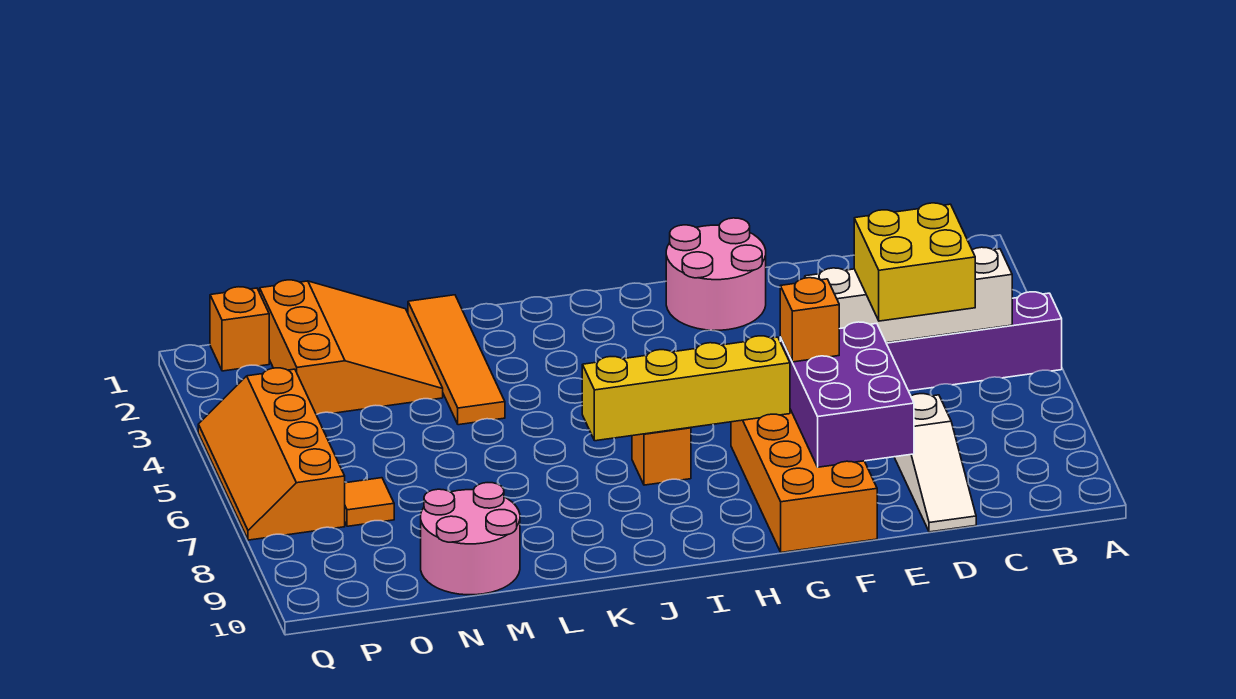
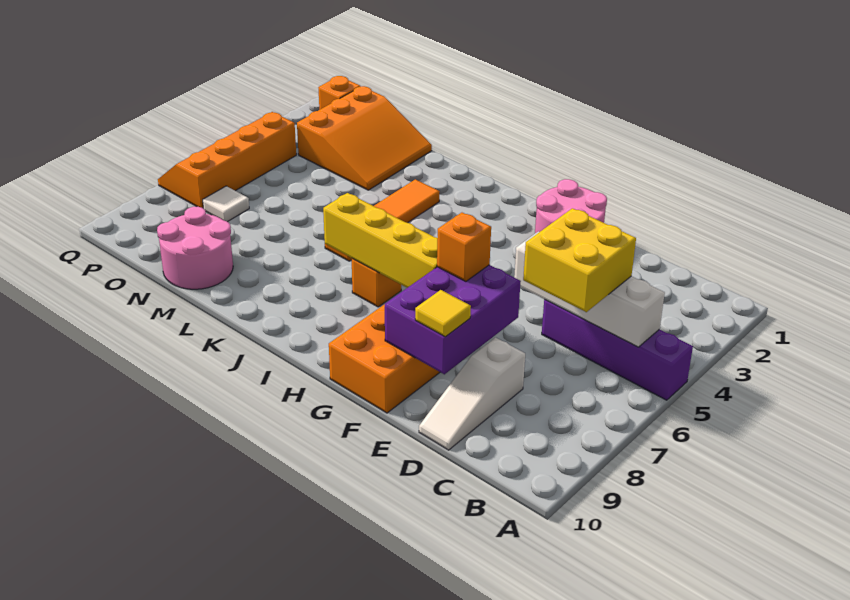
none -> yellow tile E9 level 3
orange tile L1:L4 level 1 -> orange tile K3:K6 level 1
orange tile O7 level 1 -> white tile O7 level 1

